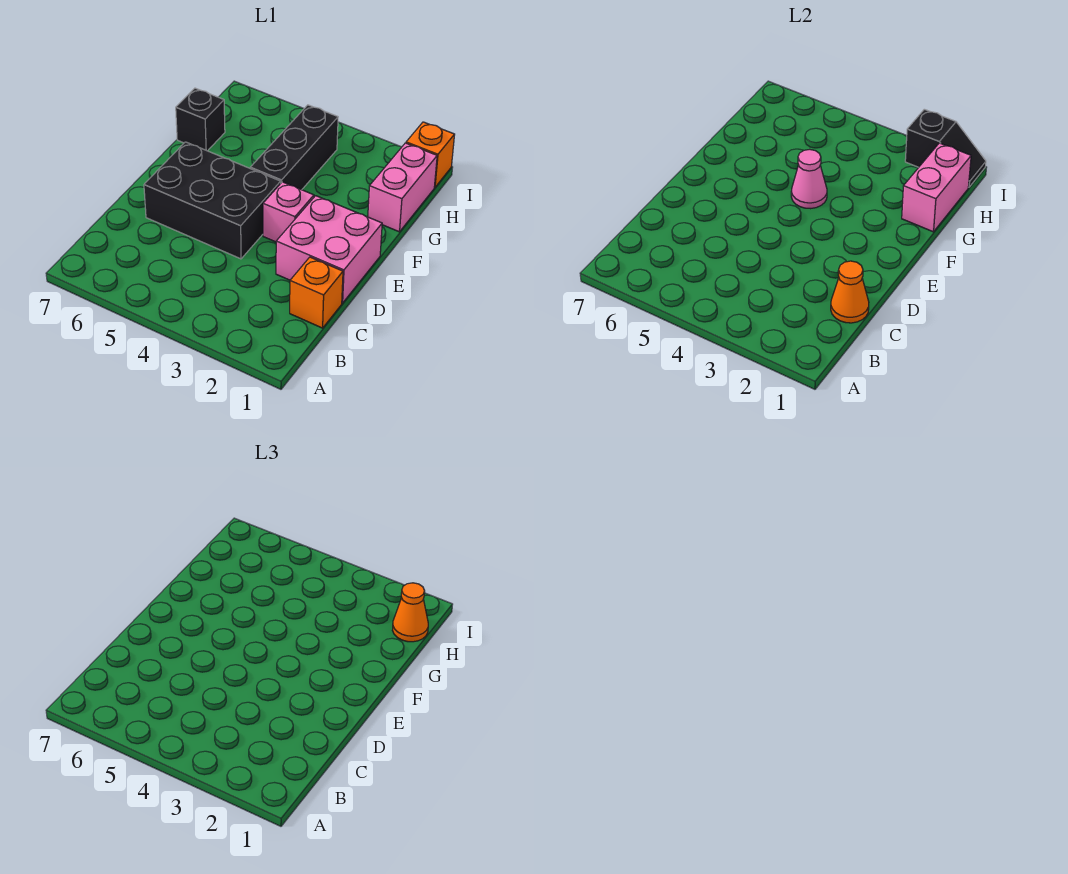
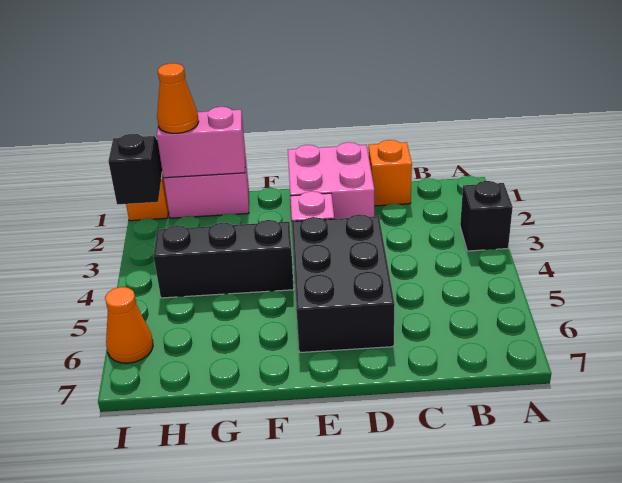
orange cone C1 level 2 -> orange cone I6 level 1
pink cone F4 level 2 -> none
black brick G7 level 1 -> black brick A3 level 1

